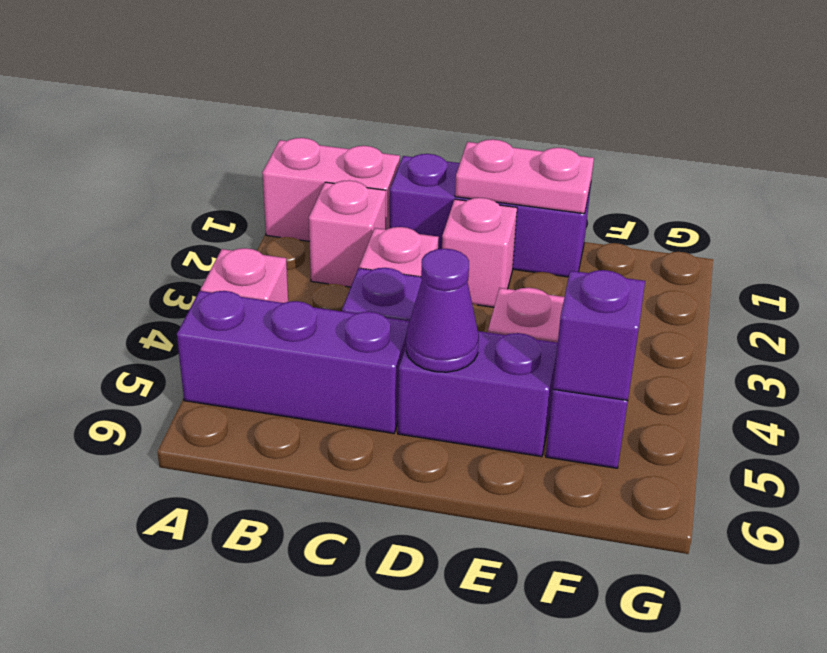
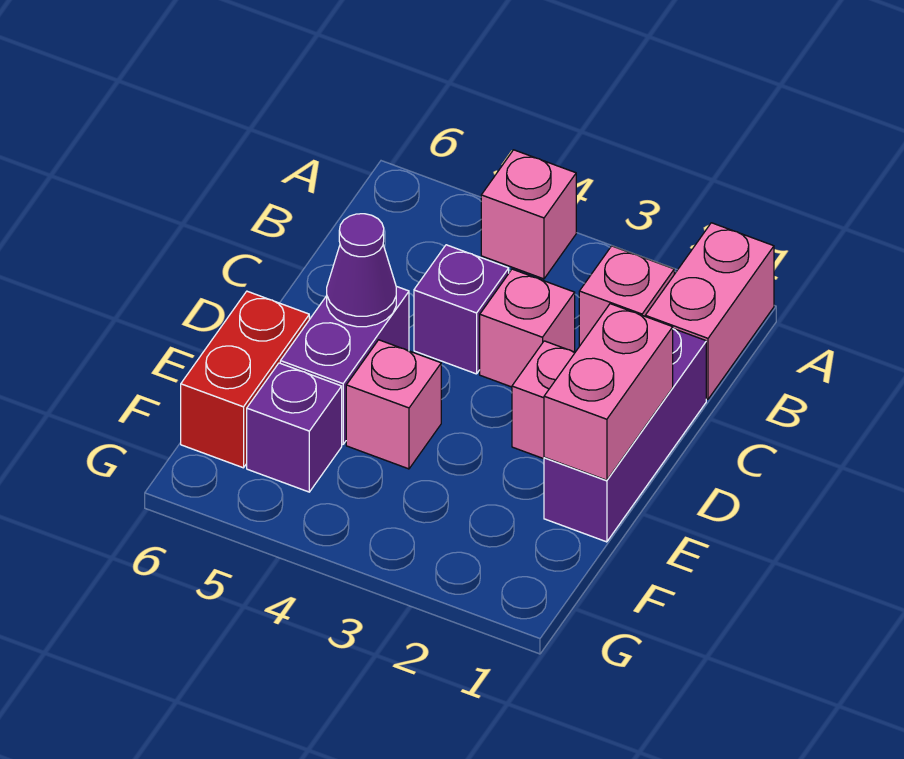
purple brick A5:C5 level 1 -> none
pink plate D1:E1 level 2 -> pink brick D1:E1 level 2
none -> red brick E6:F6 level 1
purple brick F5 level 2 -> none

